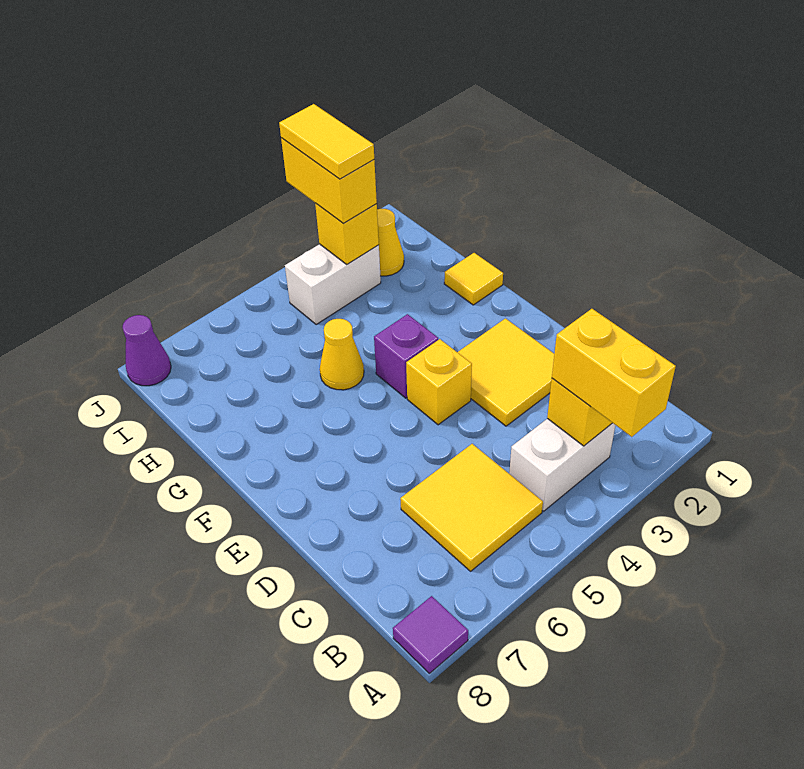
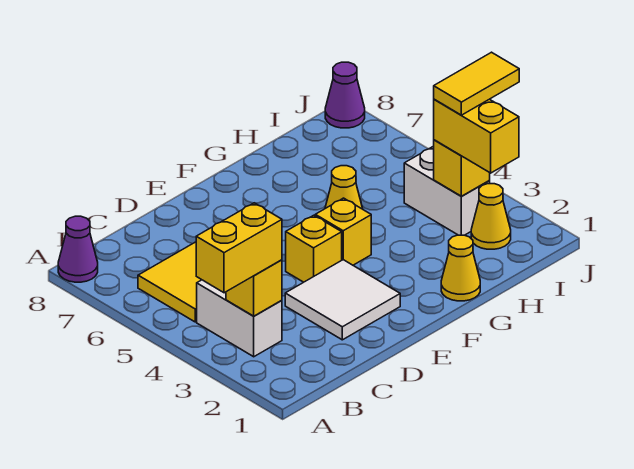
purple tile A8 level 1 -> purple cone A8 level 1
yellow tile D2:E3 level 1 -> white tile D2:E3 level 1
purple brick F4 level 1 -> yellow brick F4 level 1
yellow tile G1 level 1 -> yellow cone G1 level 1
yellow brick I3:J3 level 3 -> yellow brick I2:I3 level 3

